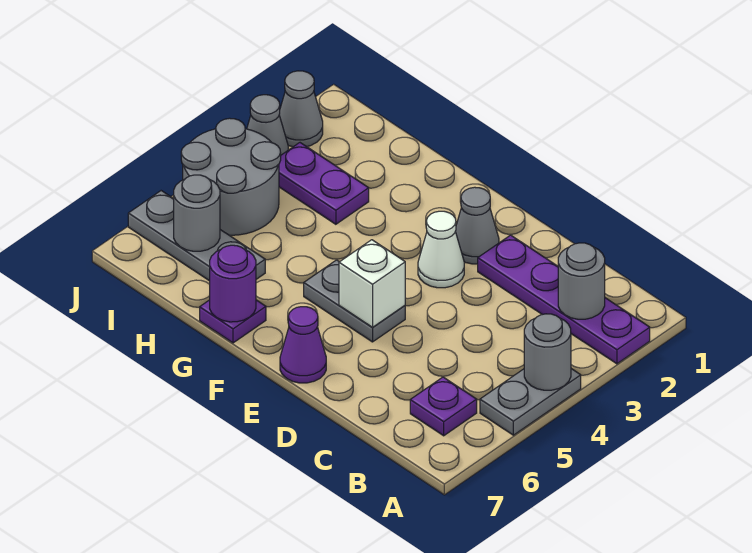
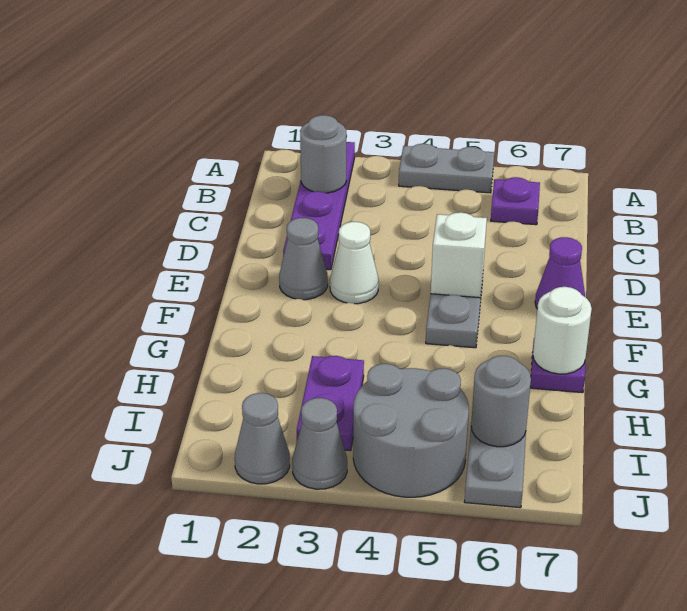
grey round brick A4 level 2 -> none
purple round brick G7 level 2 -> white round brick G7 level 2

